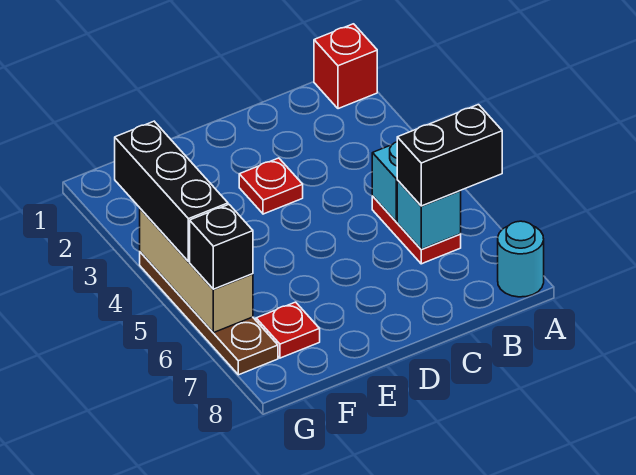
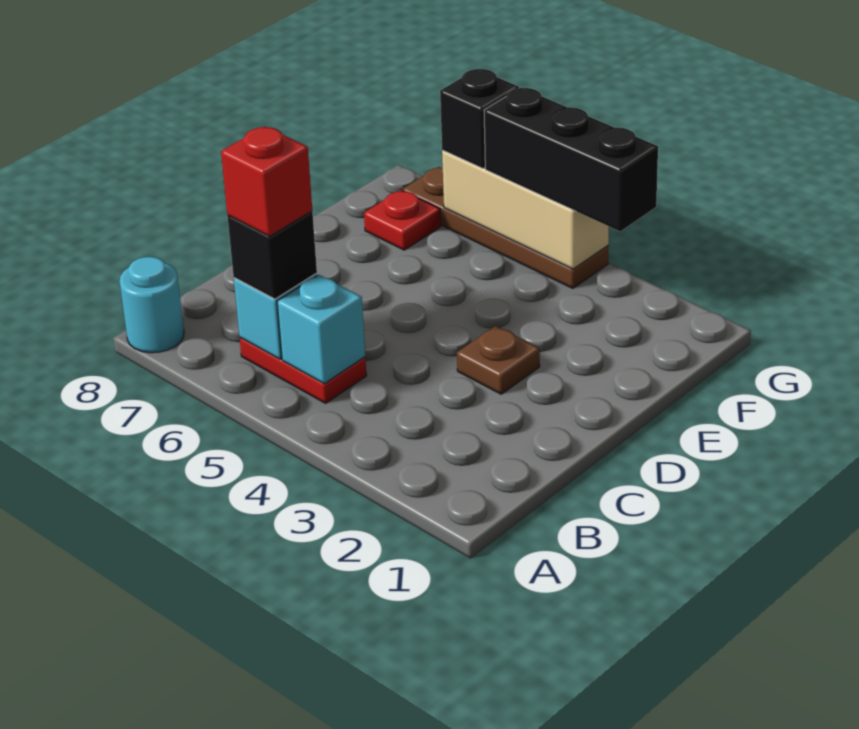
red brick A1 level 1 -> red brick B6 level 4
black brick A6:B6 level 3 -> black brick B6 level 3
red plate D3 level 1 -> brown plate D3 level 1

